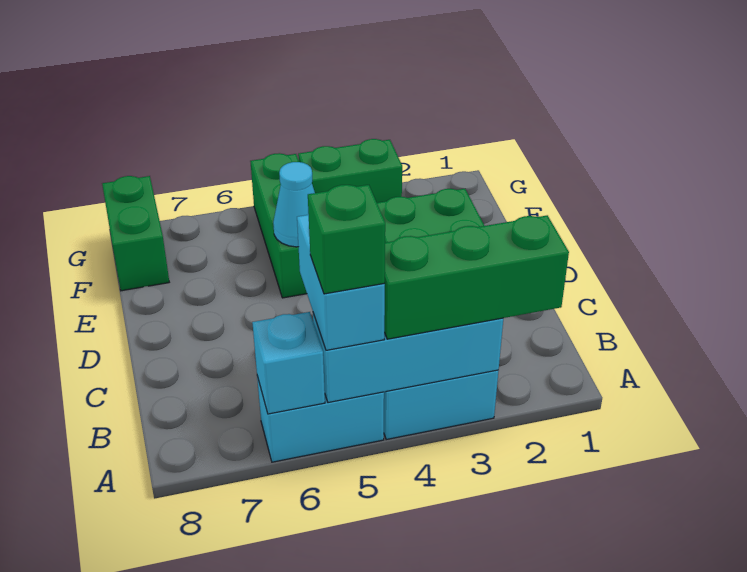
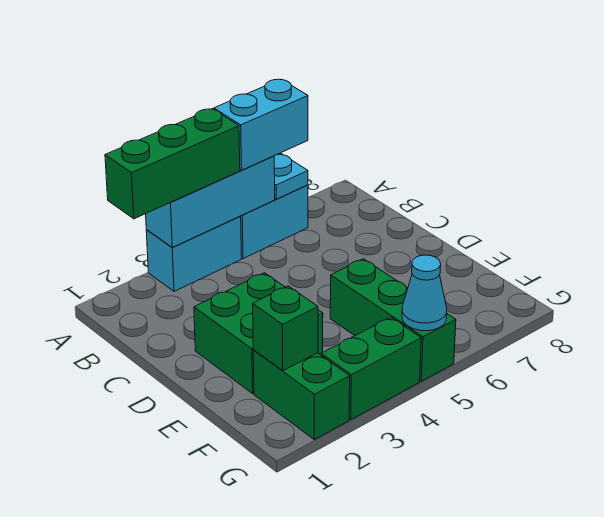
cyan brick A5:B5 level 3 -> cyan brick A5:A6 level 3
green brick A5 level 4 -> green brick F2 level 2
cyan brick A6 level 2 -> cyan plate A6 level 2
cyan cone E5 level 2 -> cyan cone G5 level 2
green brick F8:G8 level 1 -> green brick F2:G2 level 1

